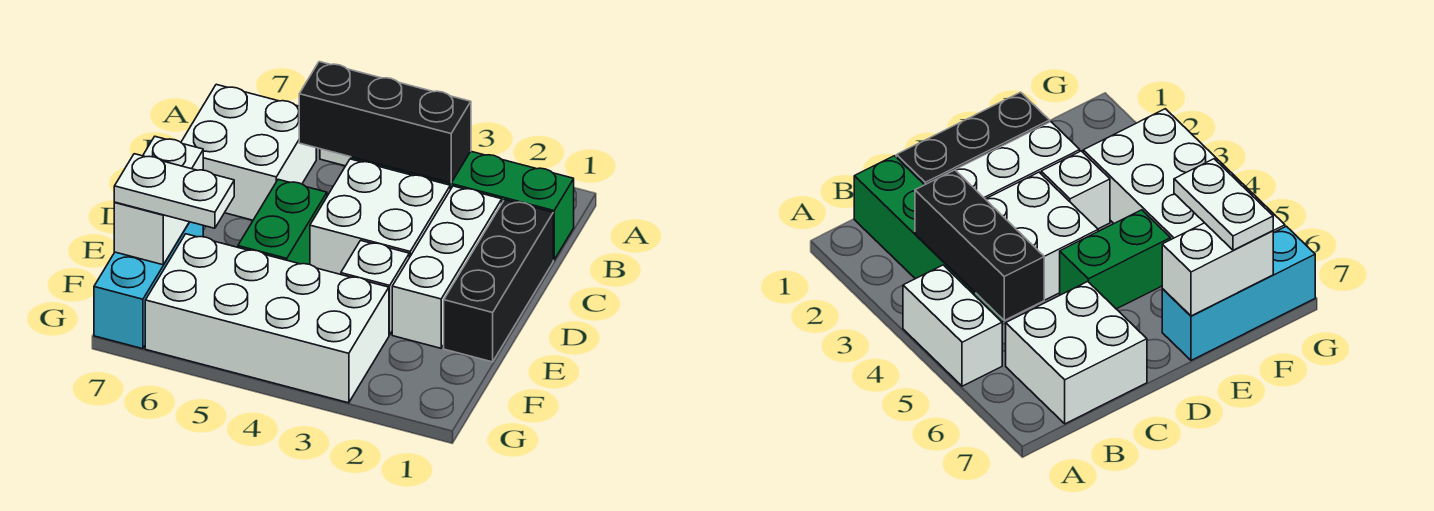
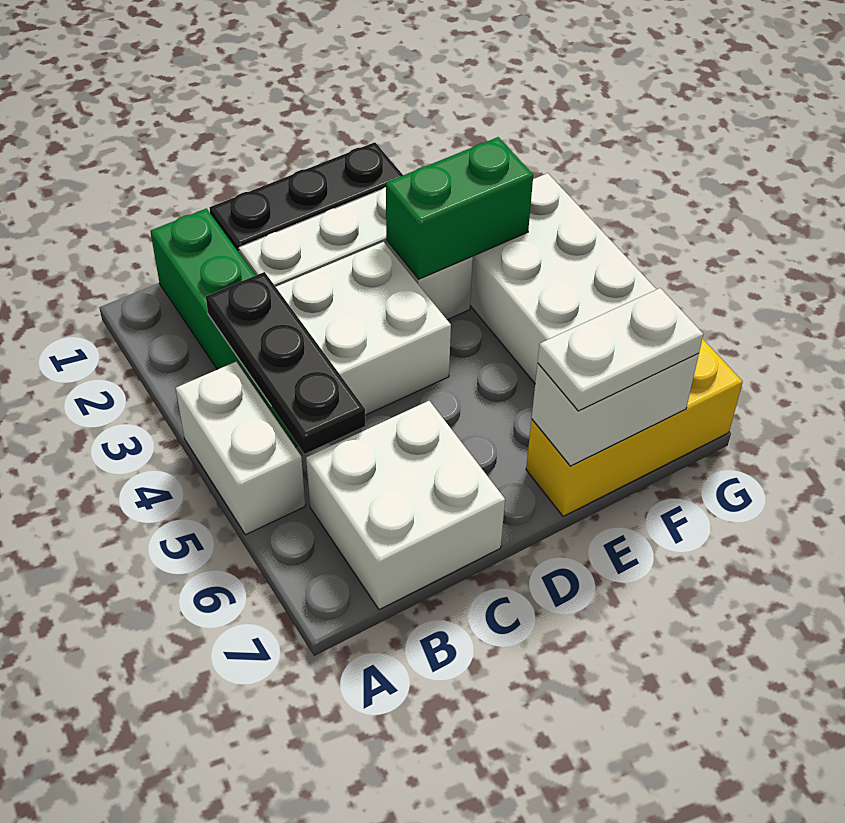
black brick B3:B5 level 2 -> black plate B3:B5 level 2
green brick D5:E5 level 1 -> green brick E3:F3 level 2
cyan brick E7:G7 level 1 -> yellow brick E7:G7 level 1
white plate F6:F7 level 3 -> white plate E7:F7 level 3

